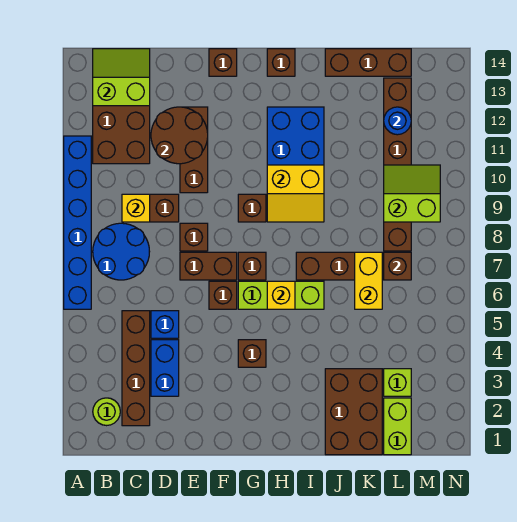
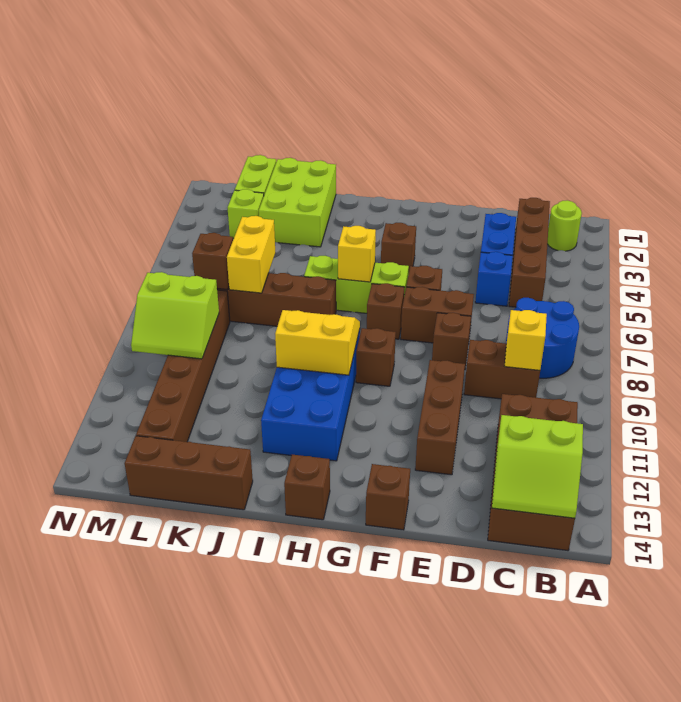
blue brick A6:A11 level 1 -> none
brown round brick D11:E12 level 2 -> none
brown brick J1:K3 level 1 -> lime brick J1:K3 level 1
blue round brick L12 level 2 -> none

